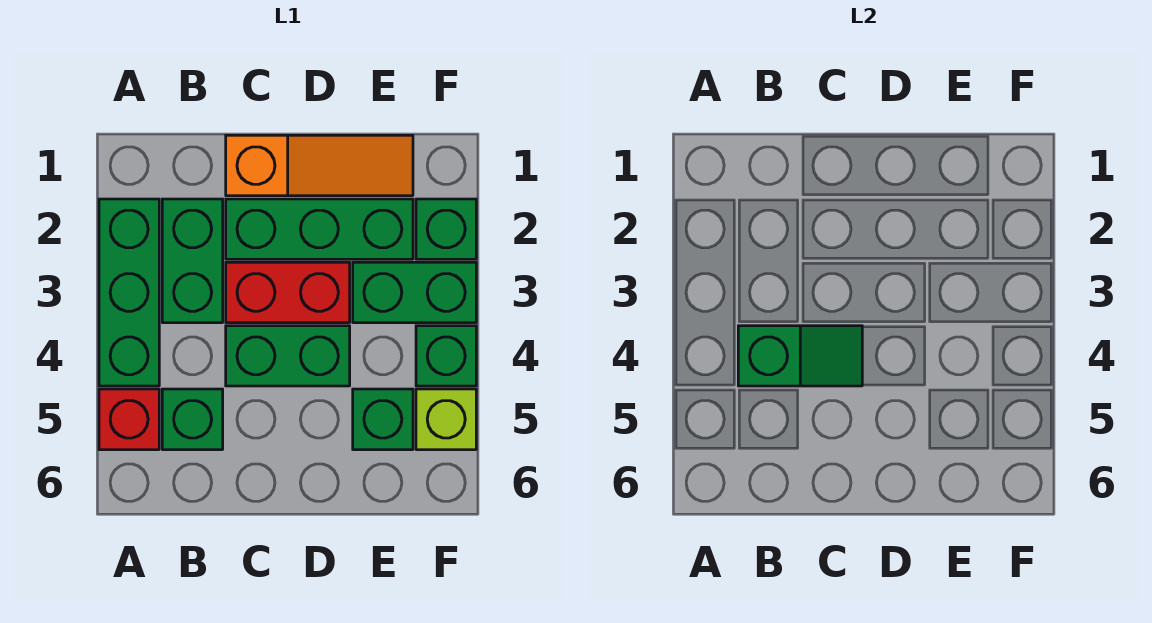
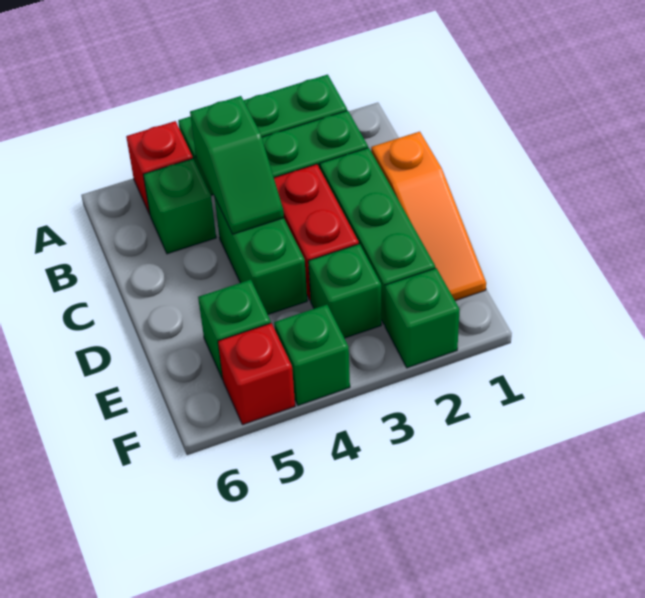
green brick E3:F3 level 1 -> green brick E3 level 1
lime brick F5 level 1 -> red brick F5 level 1

